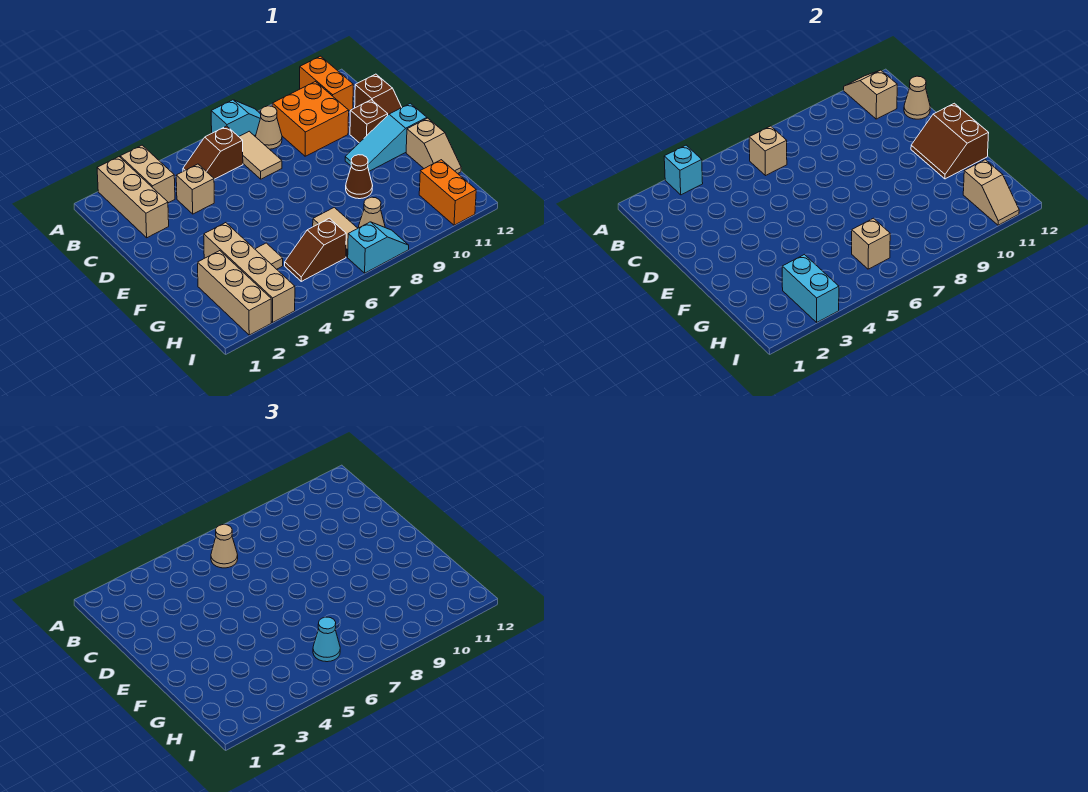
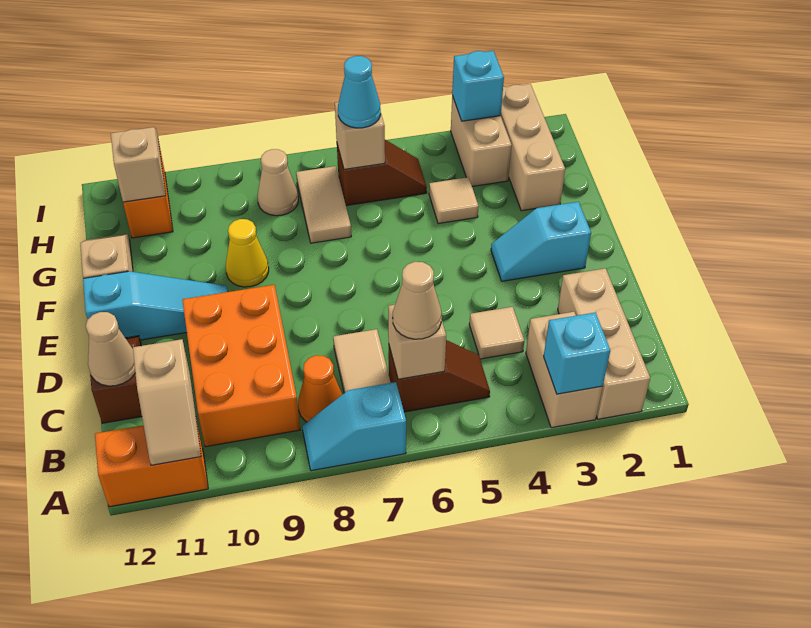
orange brick A11:B11 level 1 -> orange brick A11:A12 level 1
tan cone B8 level 1 -> orange cone B8 level 1
orange brick B9:C10 level 1 -> orange brick B9:D10 level 1
tan brick C4 level 1 -> tan tile C4 level 1
brown brick D11 level 1 -> none
brown slope E11:F12 level 2 top 12 -> none
tan brick F3:I3 level 1 -> tan brick H3:I3 level 1
brown cone F9 level 1 -> yellow cone F9 level 1
cyan brick H3:I3 level 2 -> cyan brick I3 level 2
cyan slope I7:I8 level 1 top 7 -> cyan slope E2:E3 level 1 top 2

